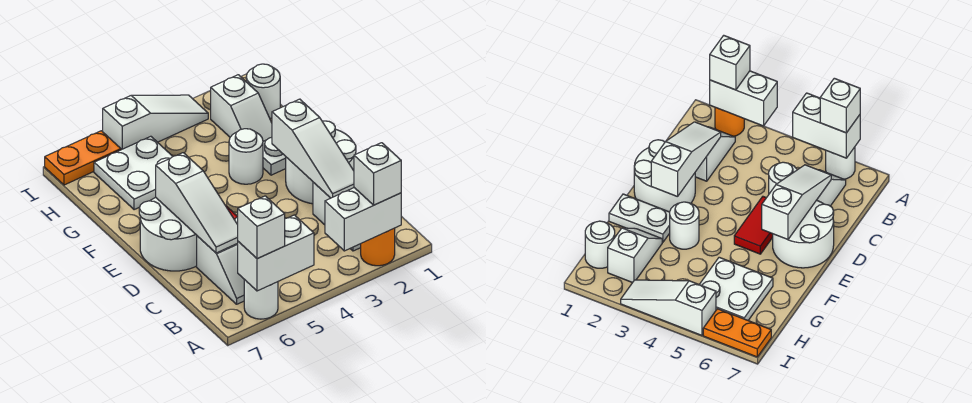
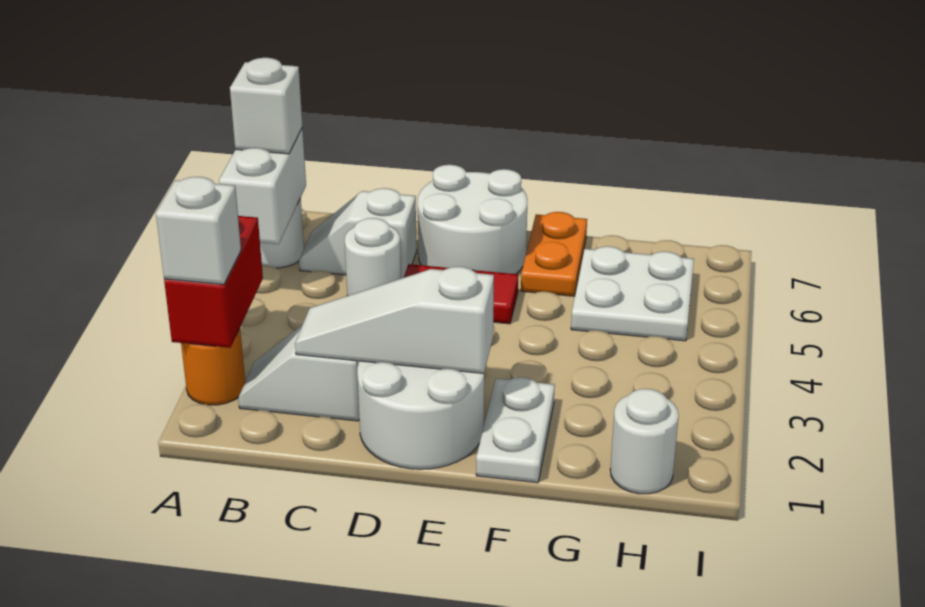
white brick A2:A3 level 2 -> red brick A2:A3 level 2
white slope C6:E6 level 2 top E -> none
white round brick F3 level 1 -> none
white slope G2:H2 level 1 top H -> none
white slope I3:I5 level 1 top 5 -> none
orange plate I6:I7 level 1 -> orange plate F6:F7 level 1

